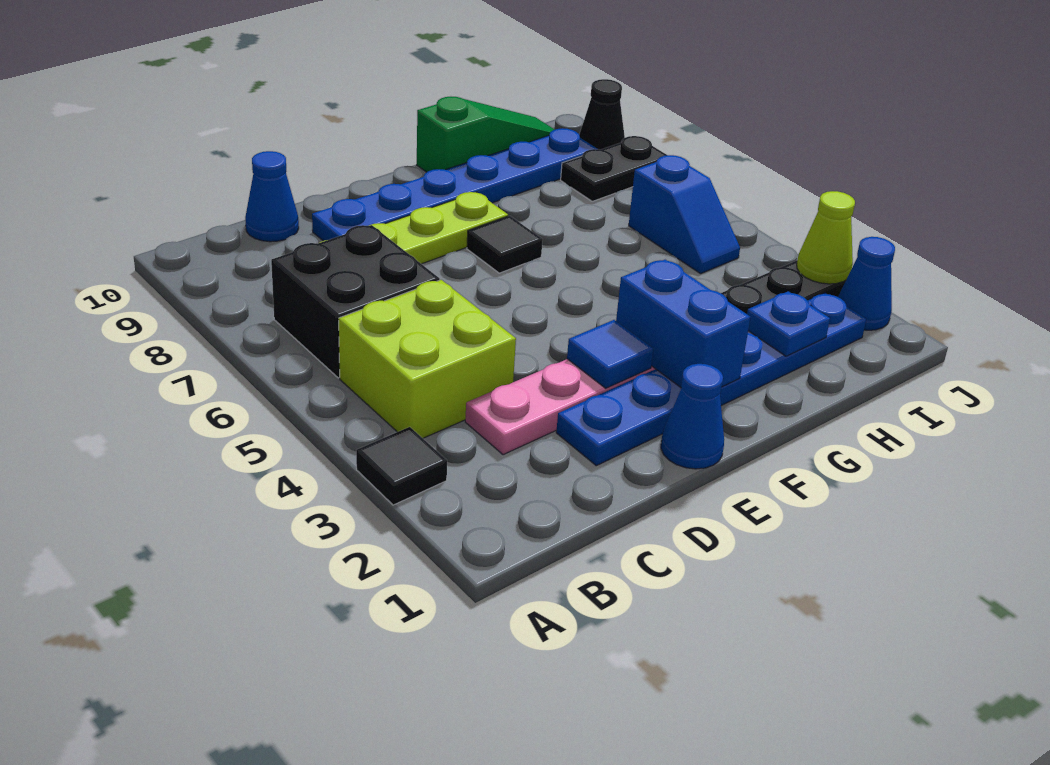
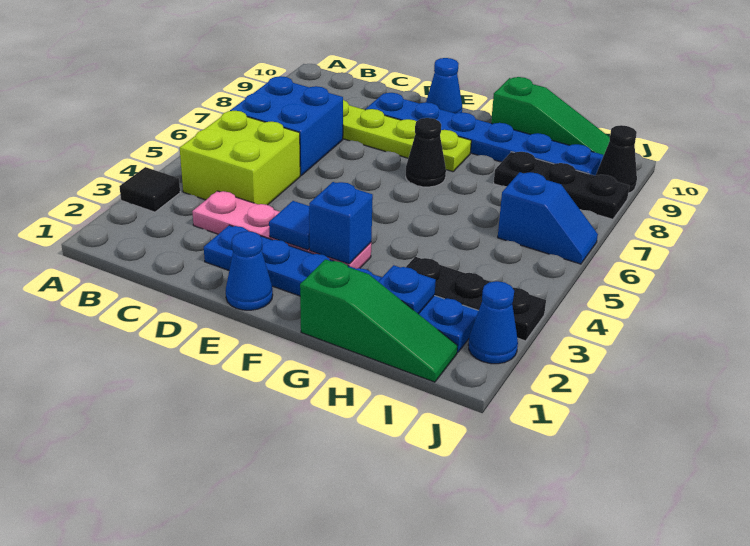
black brick B6:C7 level 1 -> blue brick B6:C7 level 1
blue cone C10 level 1 -> blue cone E10 level 1
blue brick F2:F3 level 2 -> blue brick F3 level 2
black tile F7 level 1 -> black cone F7 level 1
none -> green slope G1:I1 level 1 top G
blue slope I5:I6 level 1 top 6 -> blue slope I6:J6 level 1 top I
black plate I8:J8 level 1 -> black plate H8:J8 level 1
lime cone J3 level 2 -> none

